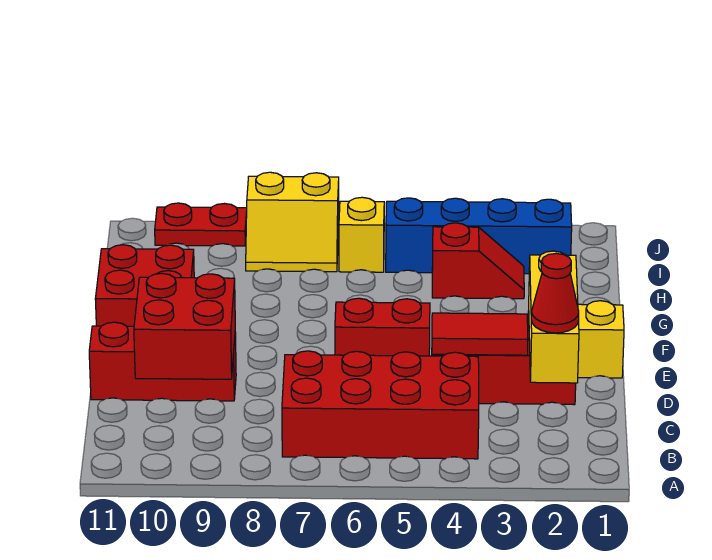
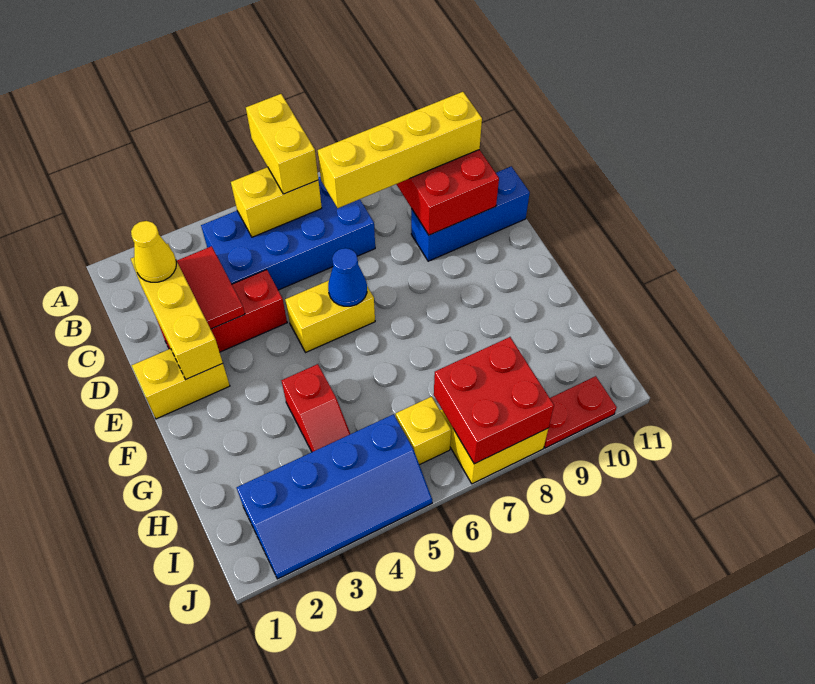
none -> yellow brick A6:B6 level 3
red brick B4:C7 level 1 -> blue brick B4:C7 level 1
none -> yellow brick B5:B6 level 2
red cone C2 level 3 -> yellow cone C2 level 3
none -> yellow brick C7:C10 level 3
red tile D3:D4 level 2 -> red tile C3:D3 level 2
red brick D9:D11 level 1 -> blue brick D9:D11 level 1
red brick E5:E6 level 1 -> yellow brick E5:E6 level 1
none -> blue cone E6 level 2
red brick F10:G11 level 1 -> red brick I7:J8 level 2
red slope H3:H4 level 1 top 4 -> red slope G4:H4 level 1 top G

